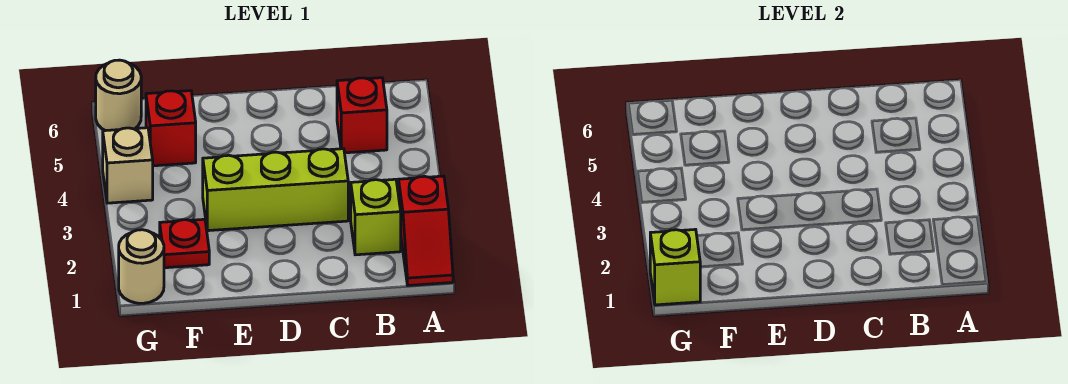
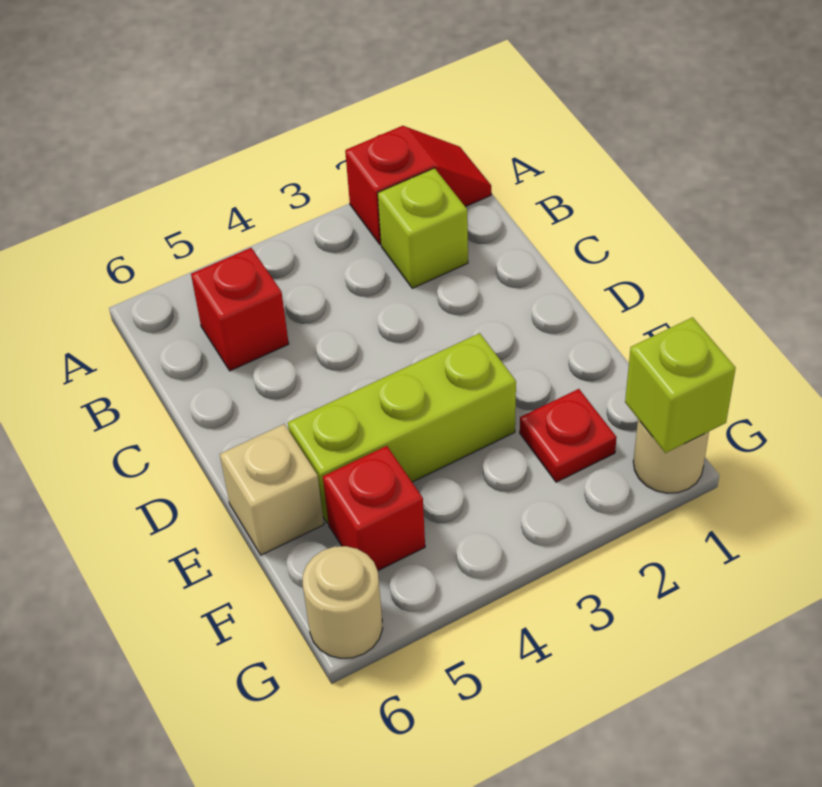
lime brick C3:E3 level 1 -> lime brick E3:E5 level 1
tan brick G4 level 1 -> tan brick E6 level 1

